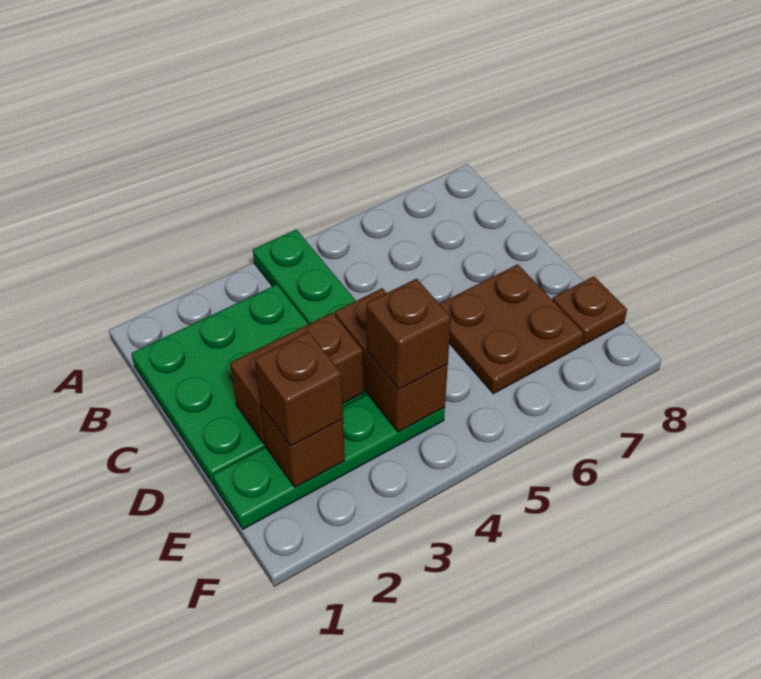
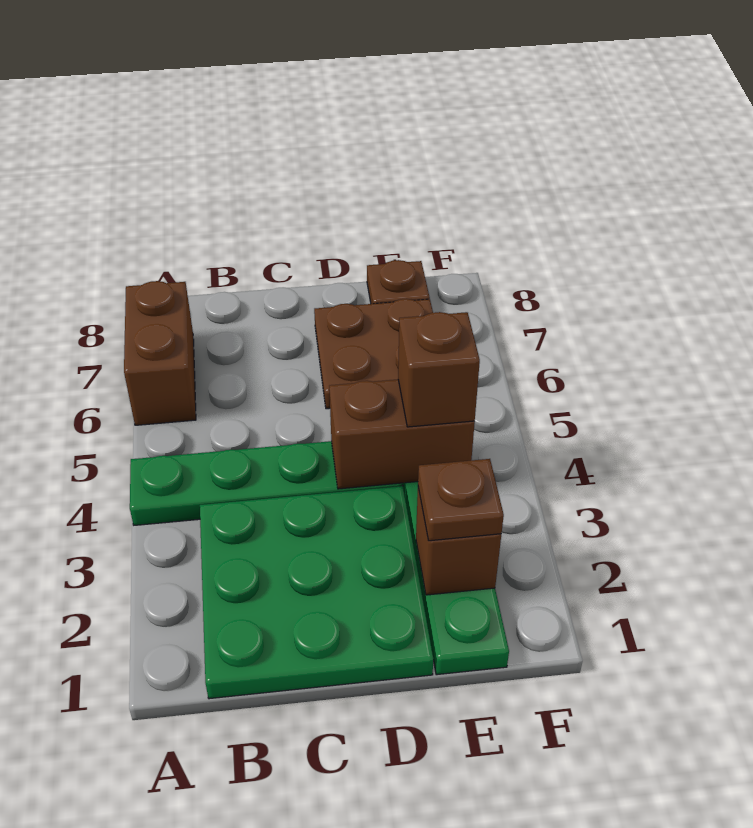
brown brick D2:D3 level 2 -> brown brick A6:A7 level 1
brown brick E2 level 3 -> brown plate E2 level 3

